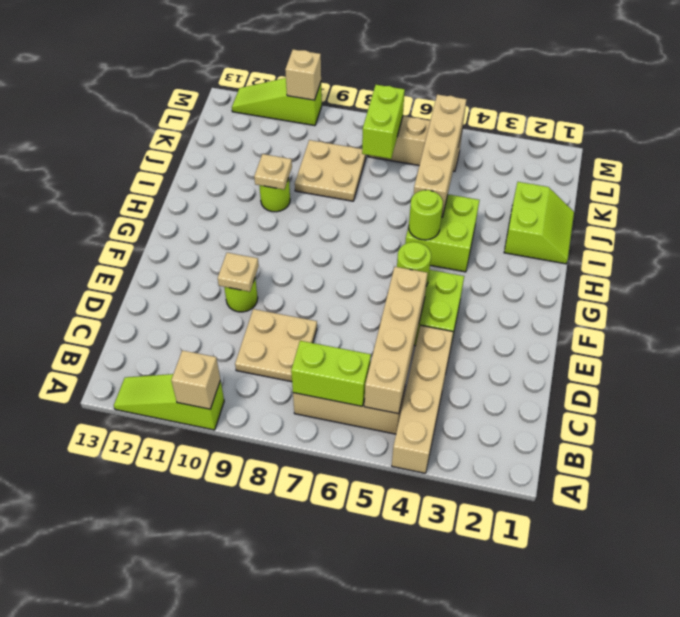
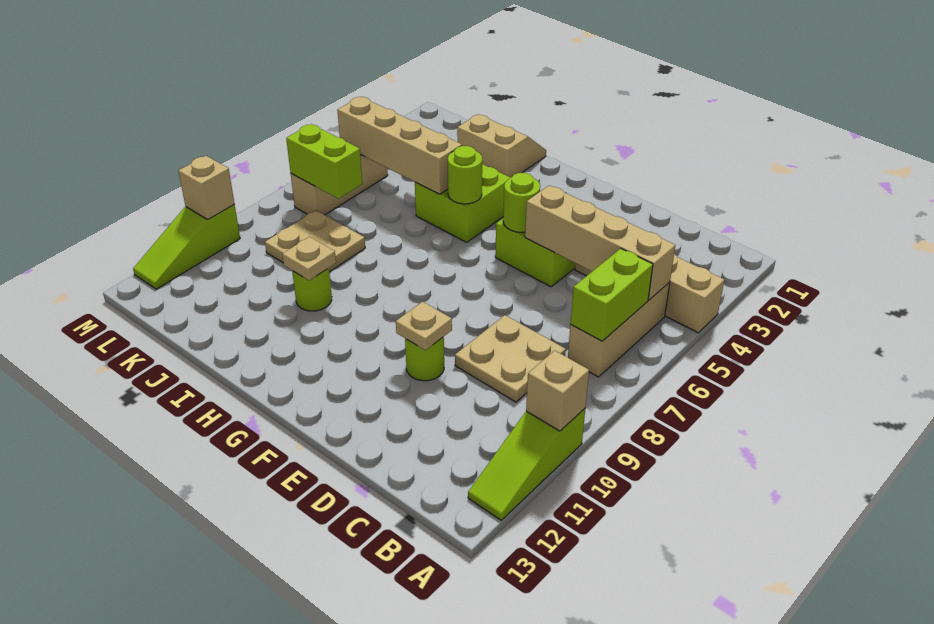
lime slope I1:J2 level 1 top 2 -> tan slope I1:J2 level 1 top 2

